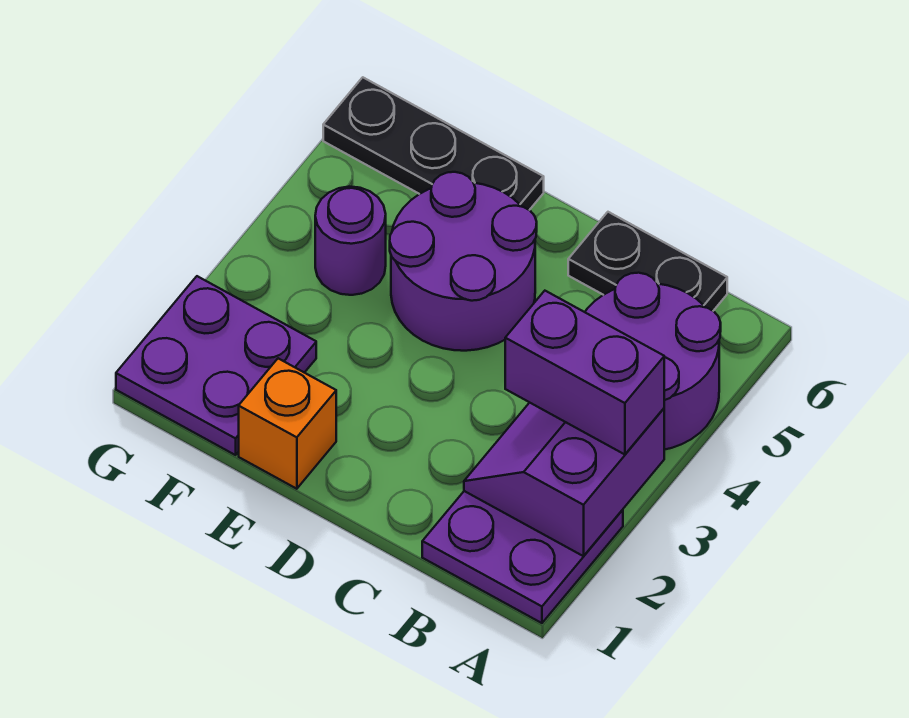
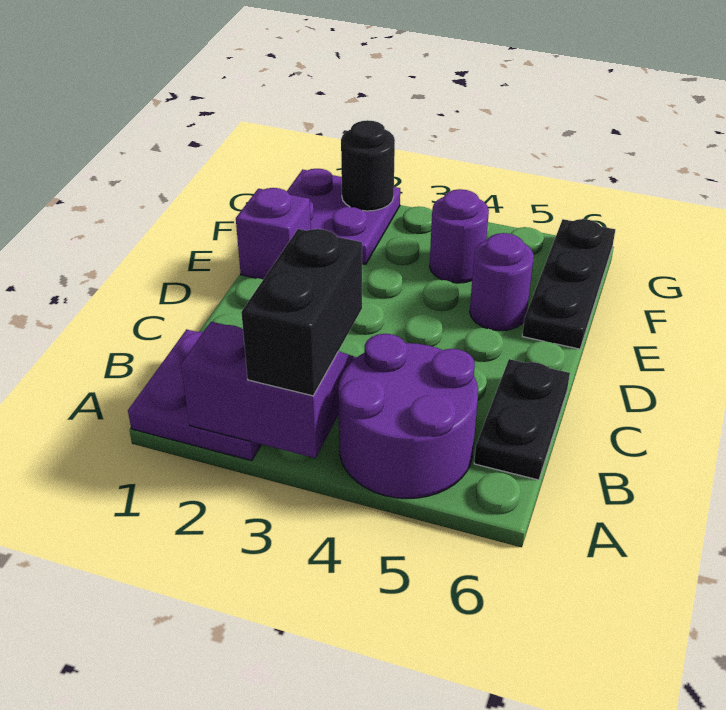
purple brick A3:B3 level 3 -> black brick A3:B3 level 3
purple round brick D4:E5 level 1 -> purple round brick E5 level 1
orange brick E1 level 1 -> purple brick E1 level 1
none -> black round brick G2 level 2

